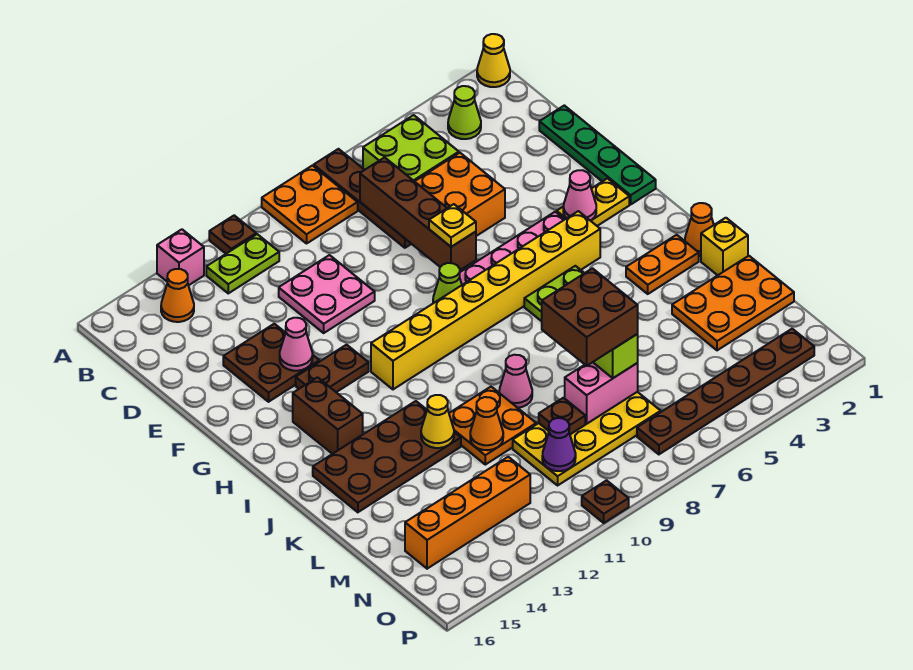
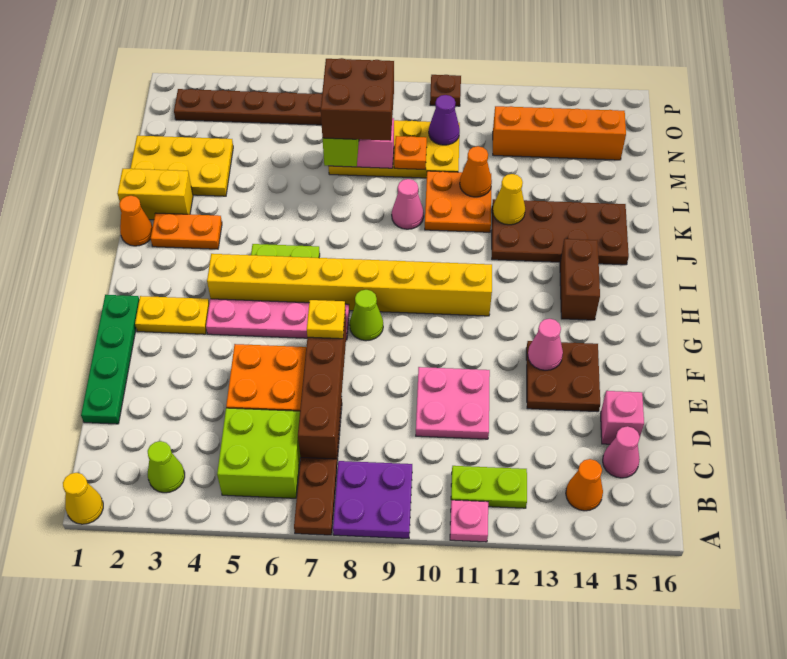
orange plate A8:B9 level 1 -> purple plate A8:B9 level 1
brown plate A11 level 1 -> pink plate A11 level 1
pink brick A13 level 1 -> pink brick D15 level 1
pink cone G3 level 2 -> pink cone C15 level 1
brown plate G12:G13 level 1 -> none
yellow brick K1 level 1 -> yellow brick K1:K2 level 1
orange plate L1:M3 level 1 -> yellow plate L1:M3 level 1
brown plate M9 level 2 -> orange plate M9 level 2

